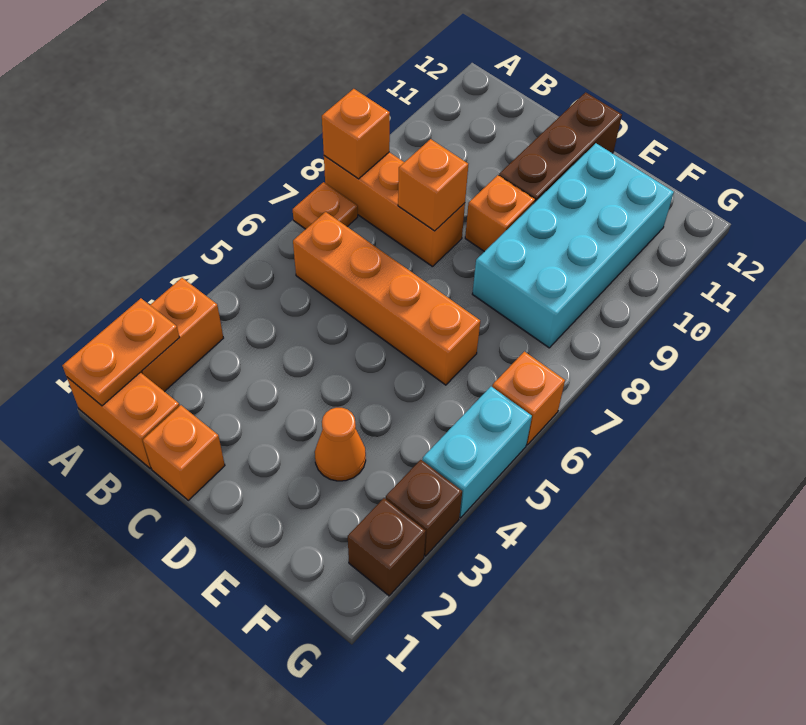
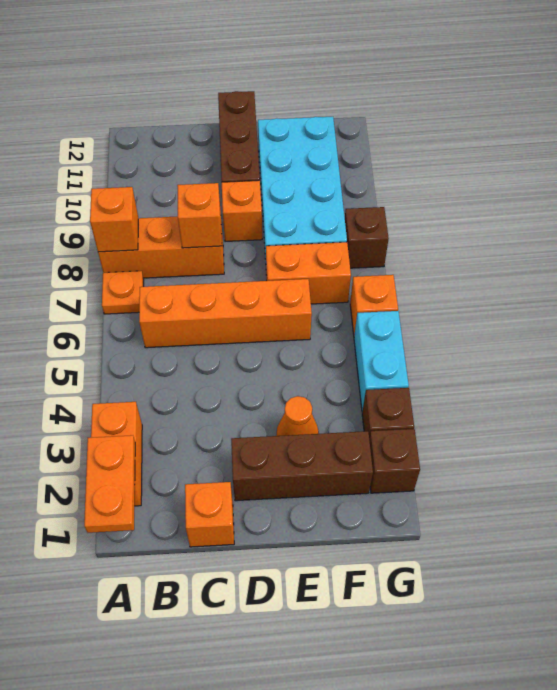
orange brick A1:B1 level 1 -> orange brick E7:F7 level 1
none -> brown brick D2:F2 level 1
none -> brown brick G8 level 1

